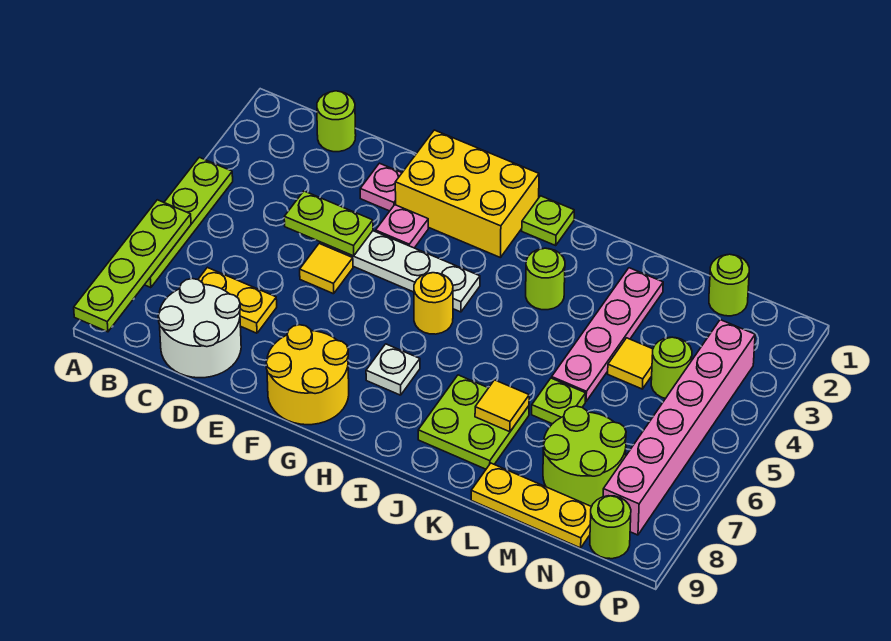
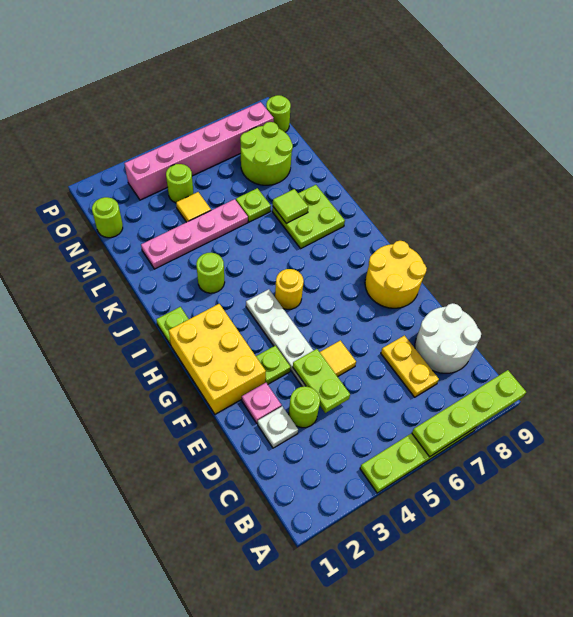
lime round brick C1 level 1 -> lime round brick D3 level 1
pink plate F3 level 1 -> lime plate F3 level 1
white plate H7 level 1 -> white plate D2 level 1
yellow tile K7 level 2 -> lime tile K7 level 2
yellow plate L9:N9 level 1 -> none

